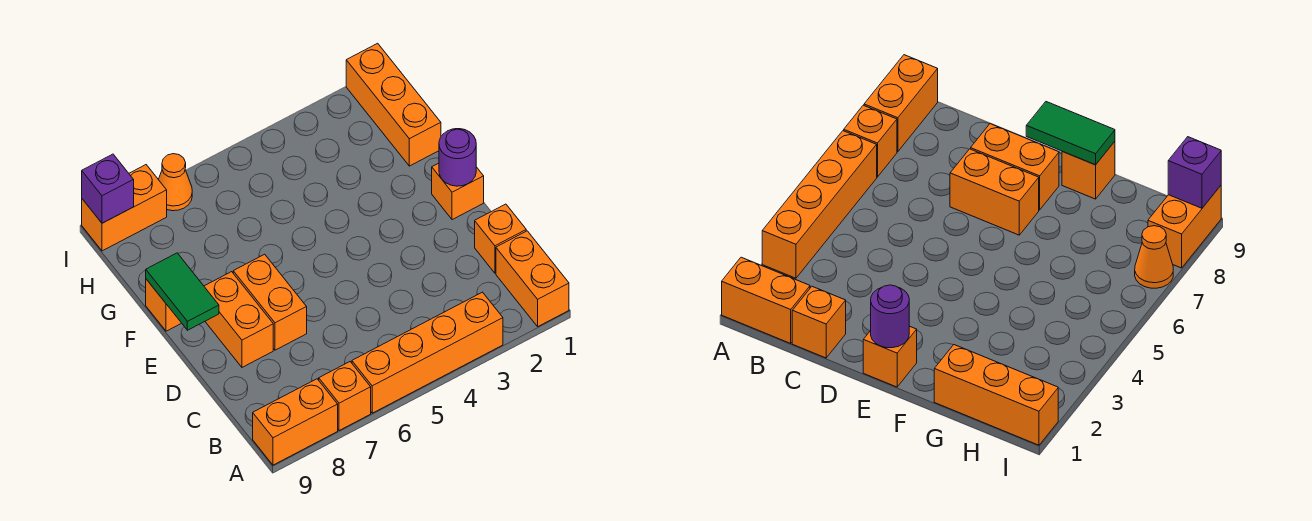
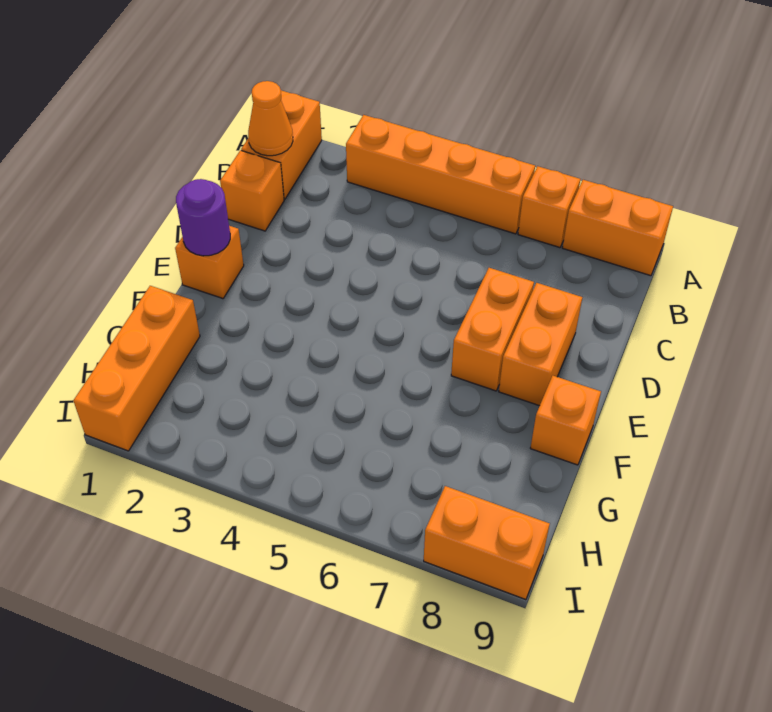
green tile E9:F9 level 2 -> none
orange cone I7 level 1 -> orange cone B1 level 2
purple brick I9 level 2 -> none

